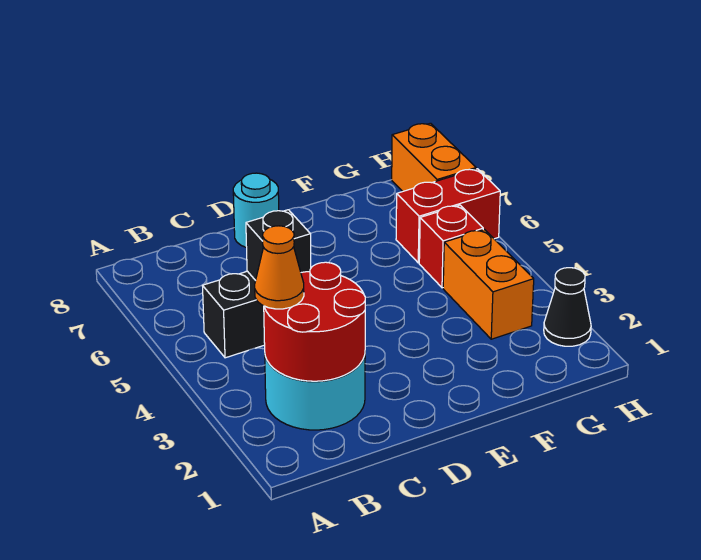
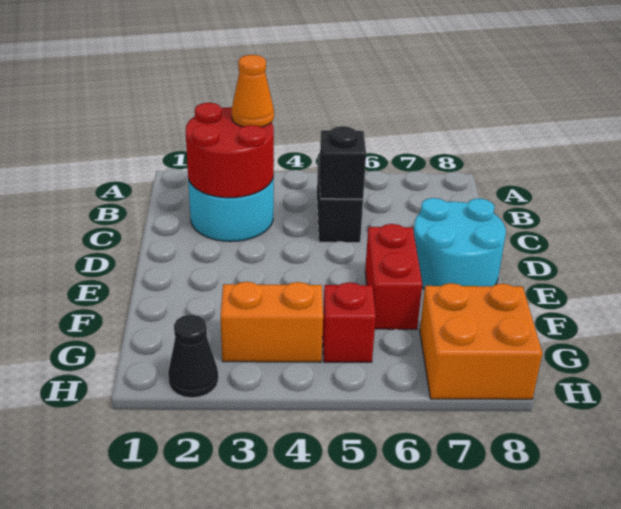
cyan round brick D8 level 1 -> cyan round brick D7:E8 level 1
red brick G6:H6 level 1 -> red brick E6:F6 level 1
orange brick H7:H8 level 1 -> orange brick G7:H8 level 1

